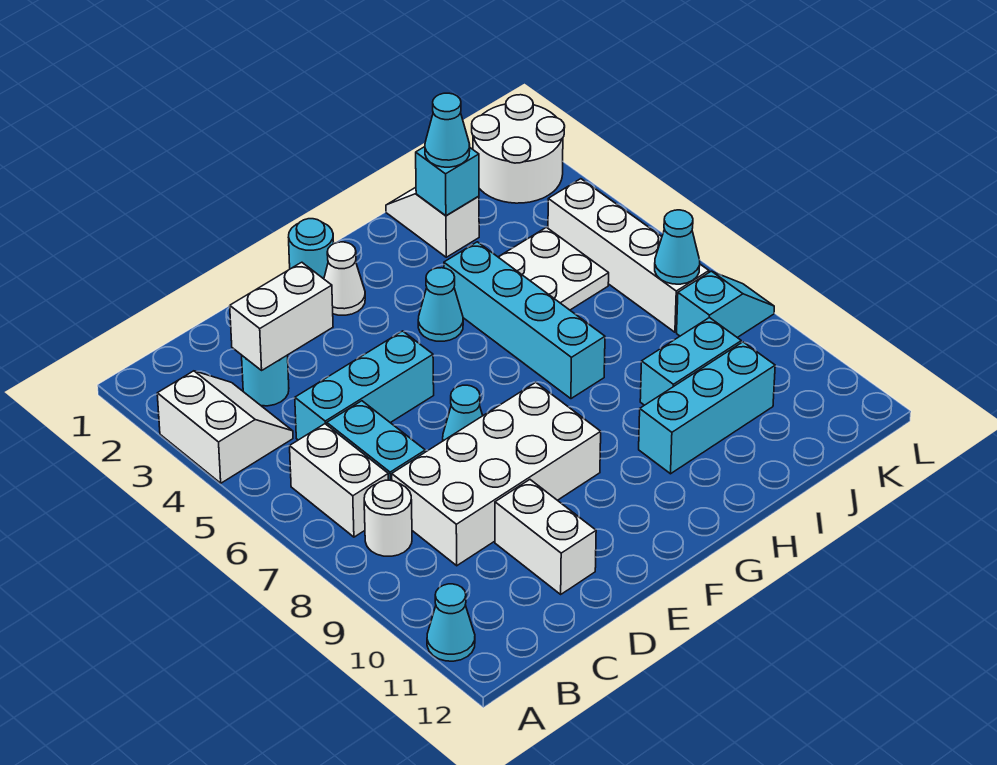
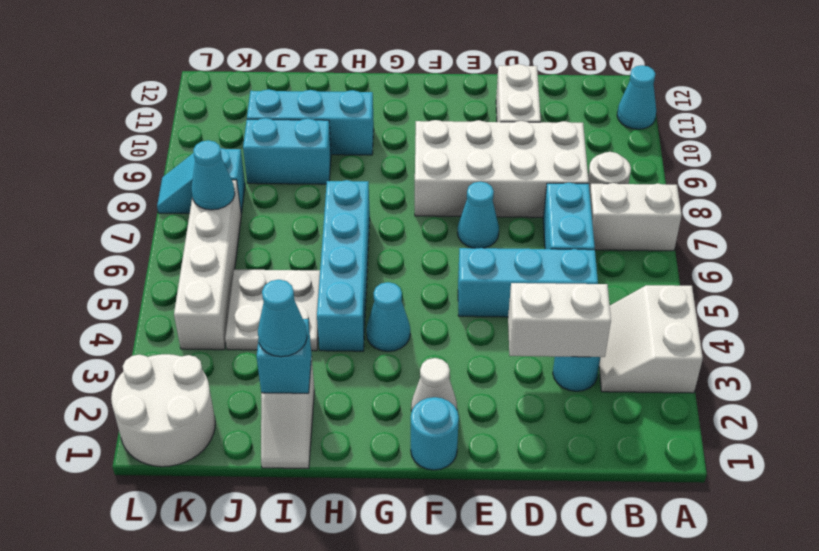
white brick B6:B7 level 1 -> white brick A7:B7 level 1

